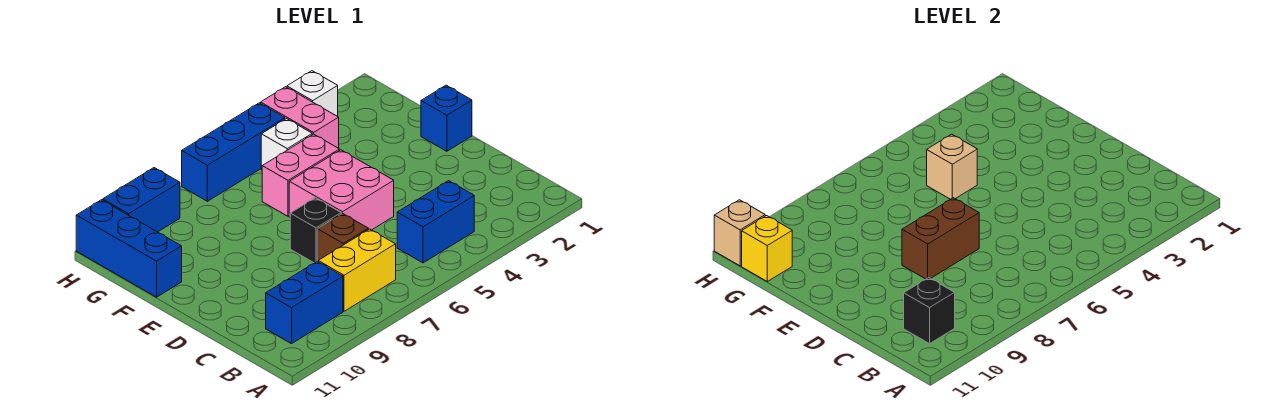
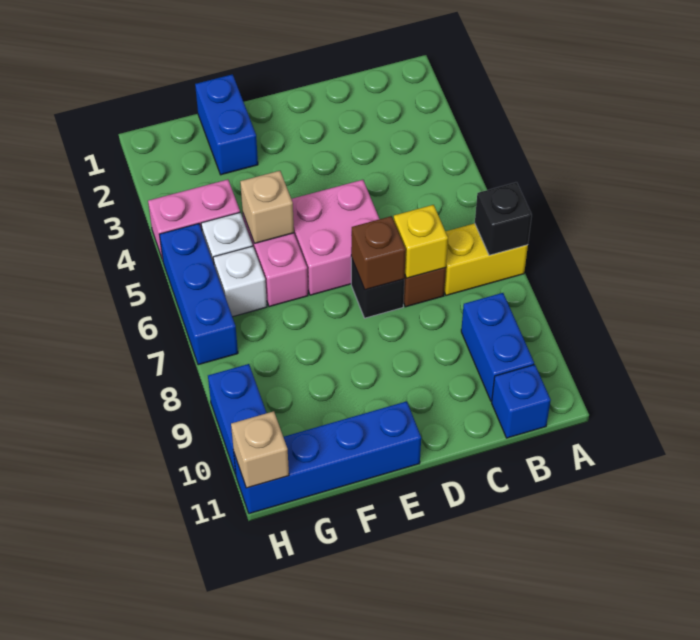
blue brick B4:B5 level 1 -> blue brick F1:F2 level 1
yellow brick B7:B8 level 1 -> yellow brick A7:B7 level 1
black brick B10 level 2 -> black brick A7 level 2
brown brick D7:D8 level 2 -> brown brick D7 level 2
blue brick E1 level 1 -> blue brick B11 level 1
blue brick F11:H11 level 1 -> blue brick E11:H11 level 1
yellow brick G11 level 2 -> yellow brick C7 level 2
white brick H3 level 1 -> white brick G6 level 1

